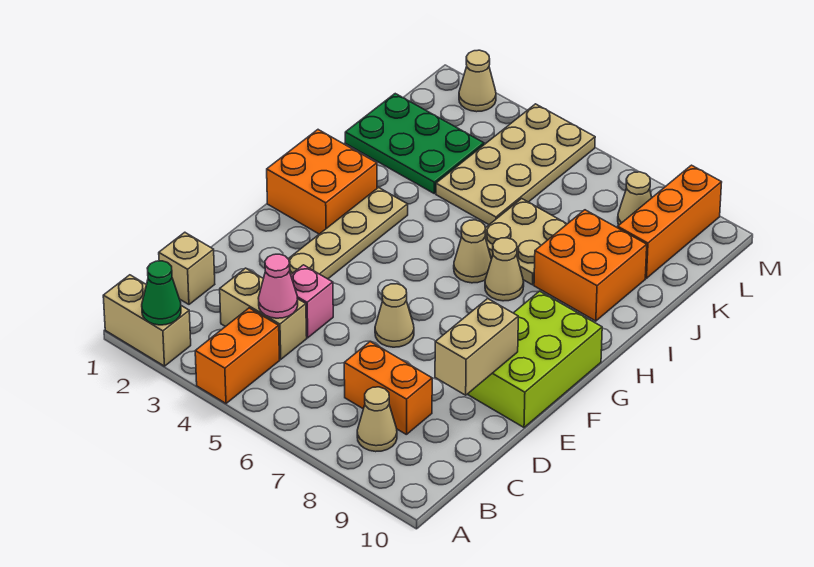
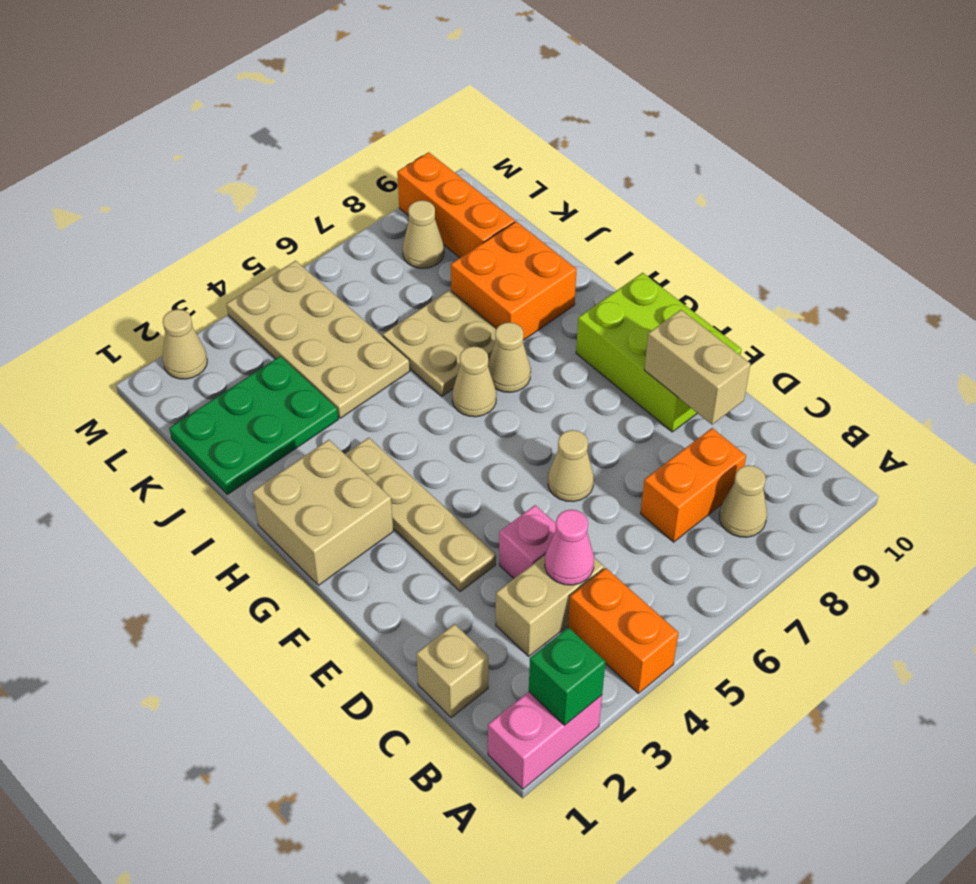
tan brick A1:A2 level 1 -> pink brick A1:A2 level 1
green cone A2 level 2 -> green brick A2 level 2
orange brick G1:H2 level 1 -> tan brick G1:H2 level 1

